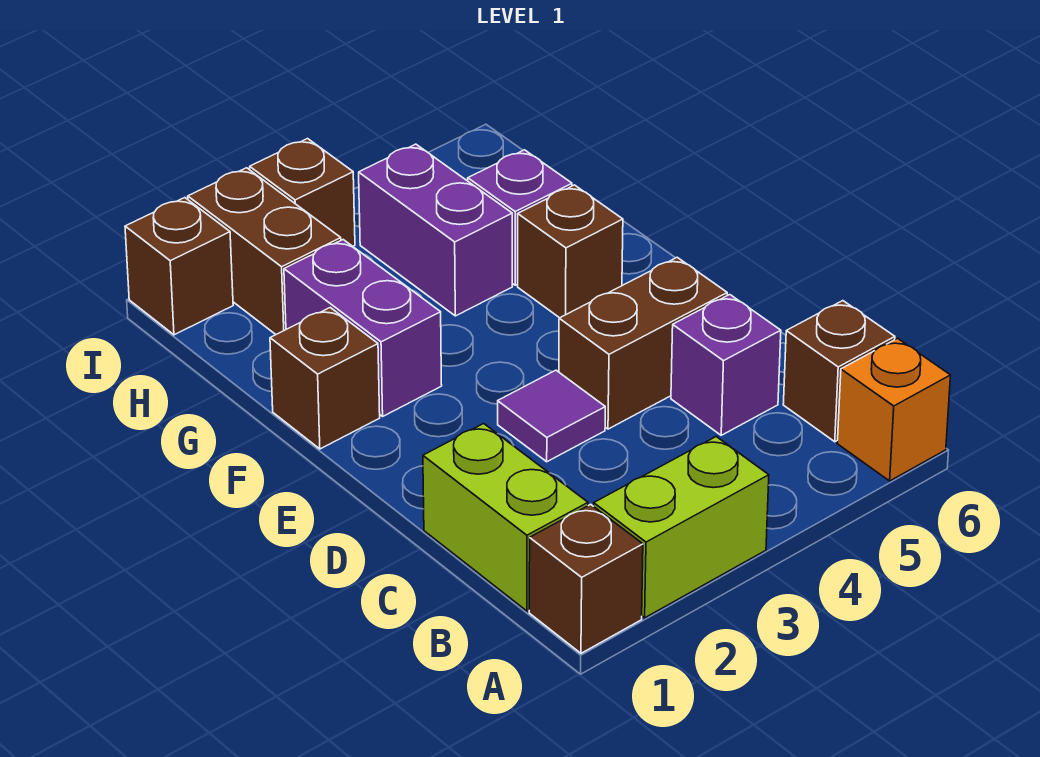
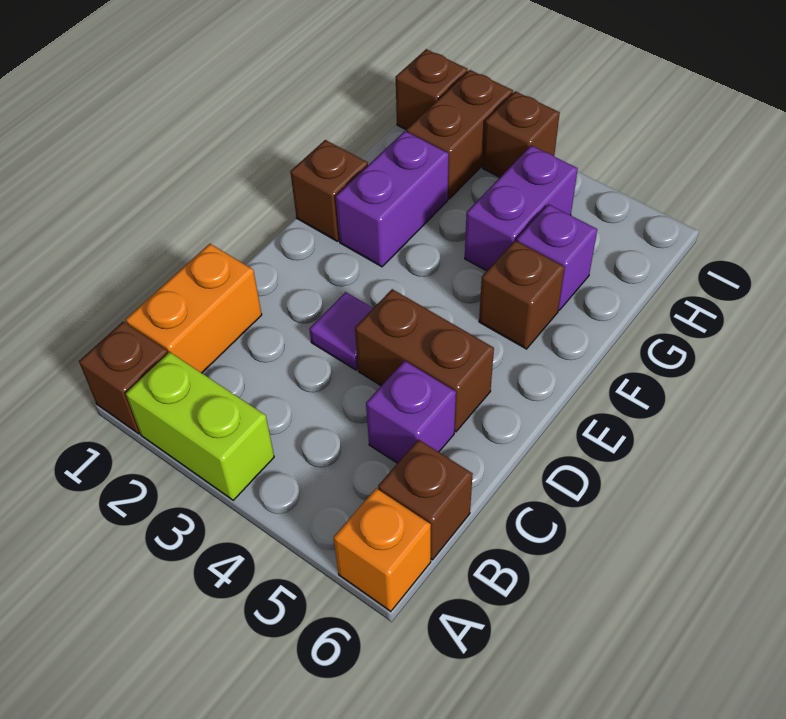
lime brick B1:C1 level 1 -> orange brick B1:C1 level 1

